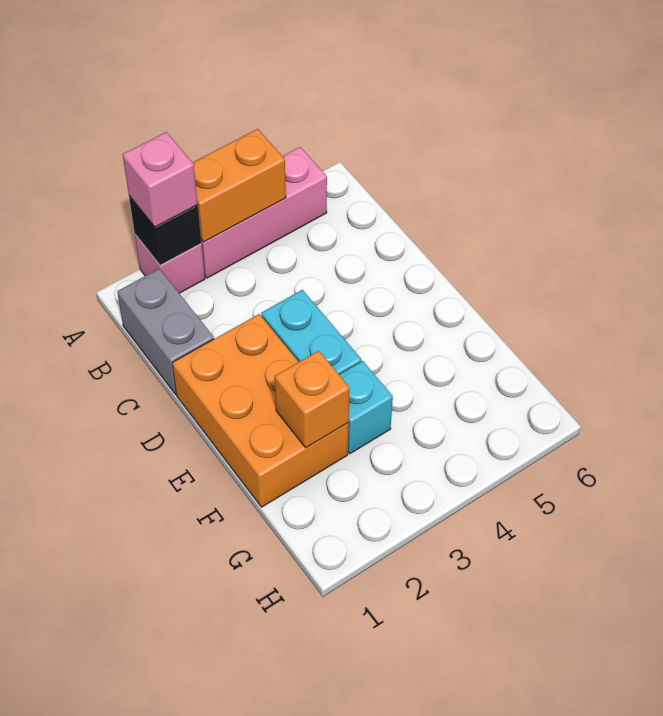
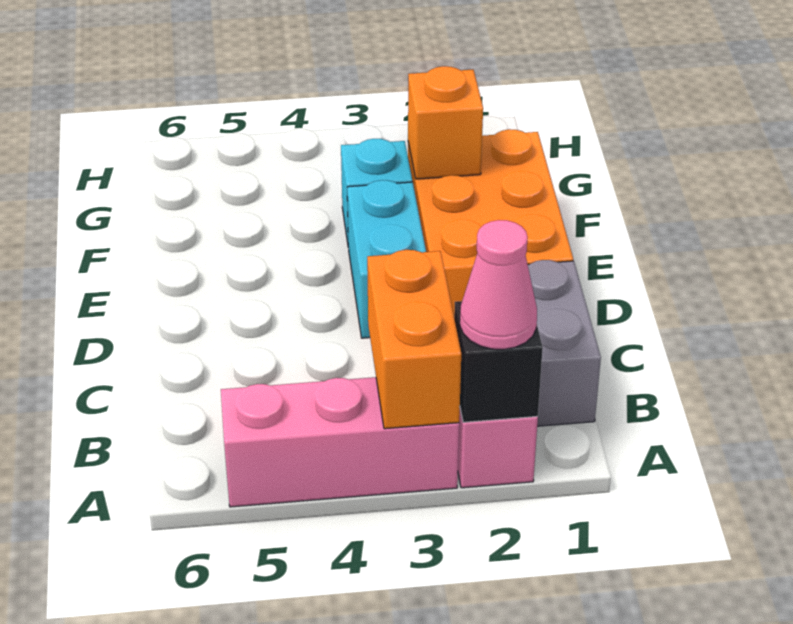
pink brick A2 level 3 -> pink cone A2 level 3
orange brick A3:A4 level 2 -> orange brick A3:B3 level 2

